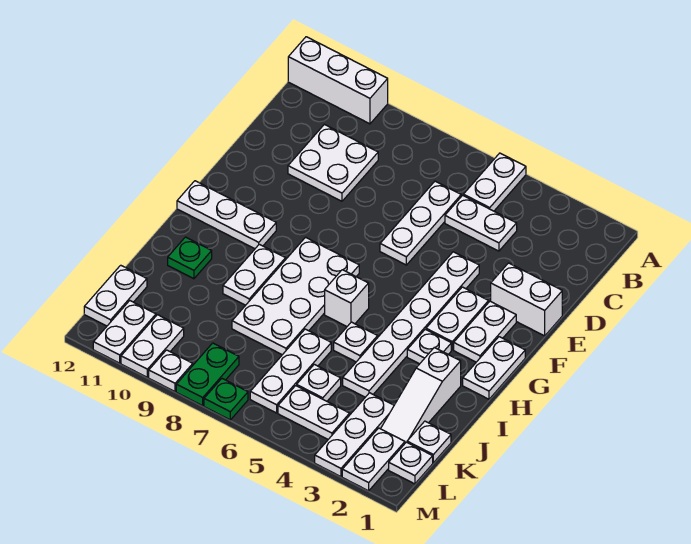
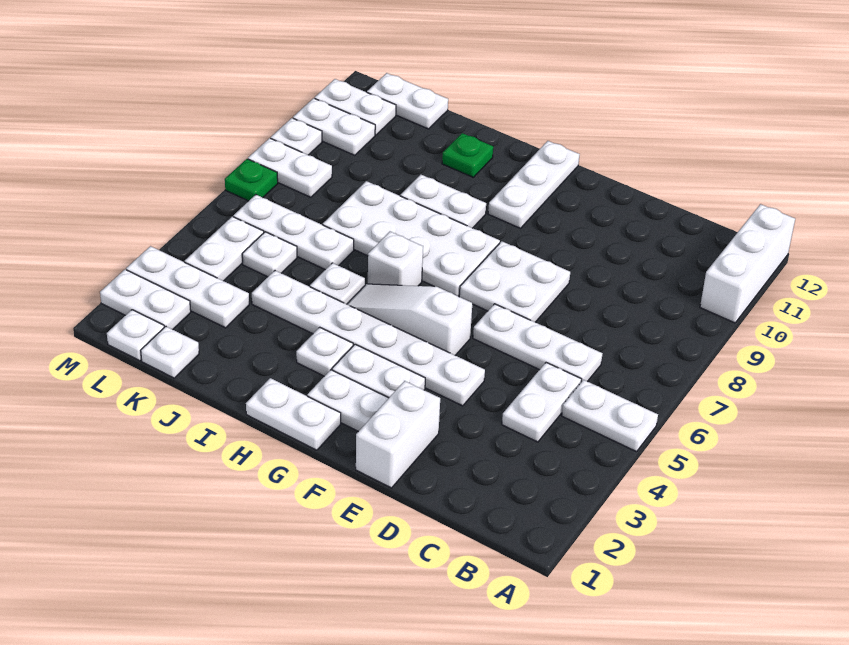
white plate C9:D10 level 1 -> white plate E7:F8 level 1
white slope I2:K2 level 1 top I -> white slope F5:H5 level 1 top F
green plate L8:M8 level 1 -> white plate L8:M8 level 1

